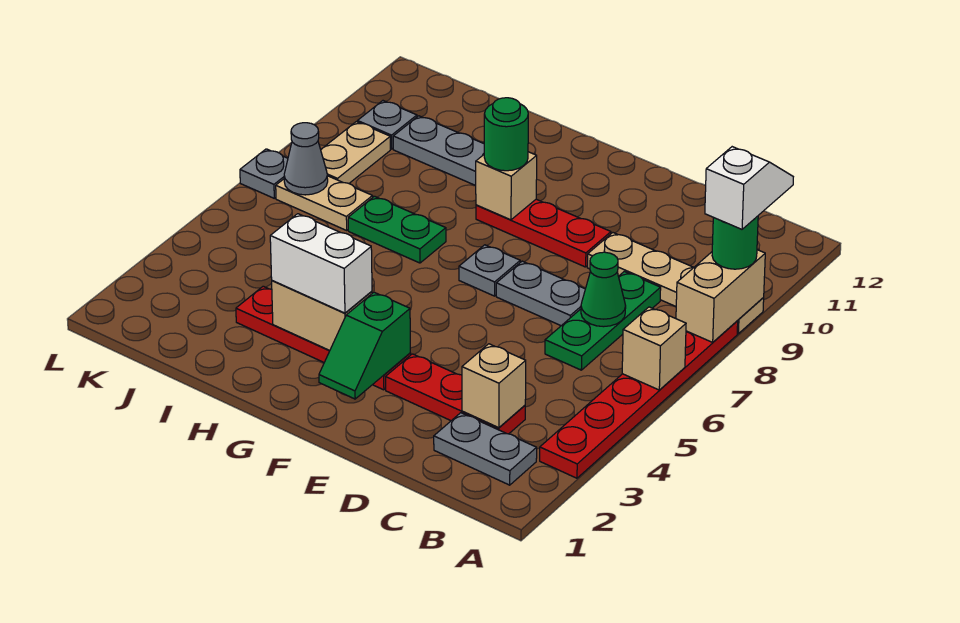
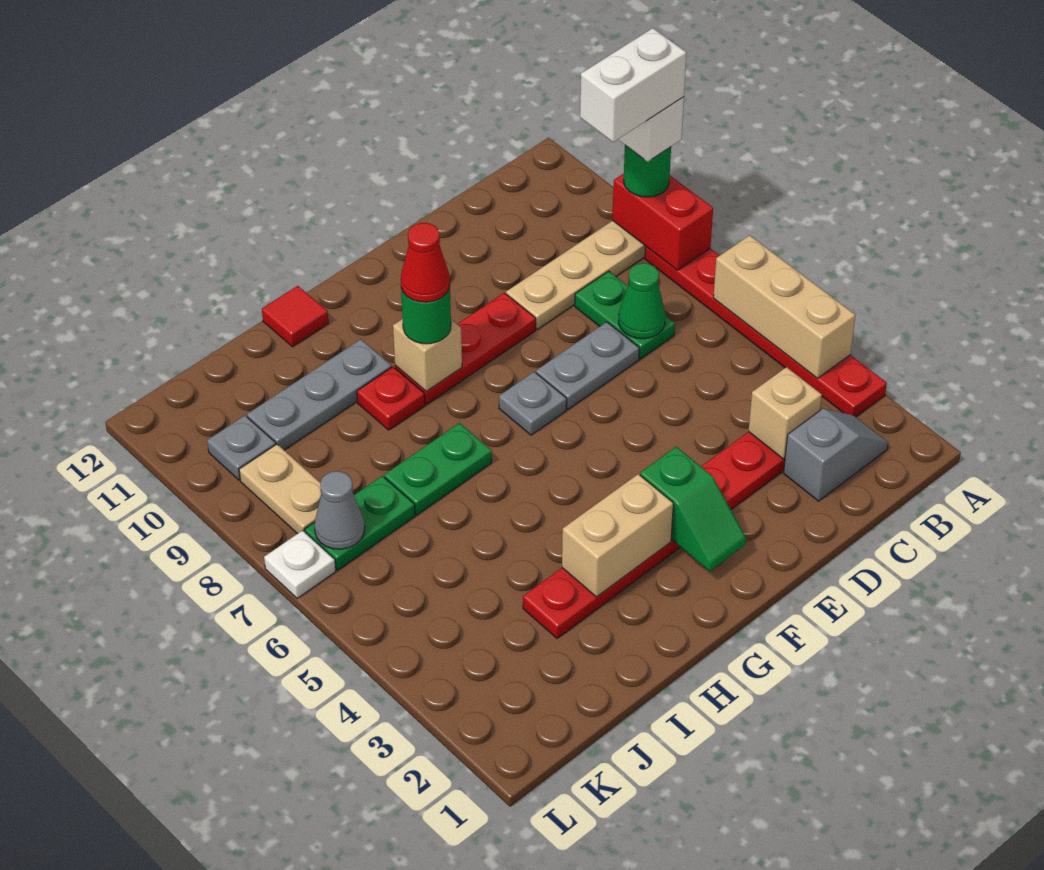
tan brick A6 level 2 -> tan brick A4:A6 level 2
tan brick A8:A9 level 2 -> red brick A8:A9 level 2
grey plate B2:C2 level 1 -> grey slope B2:C2 level 1 top C
green plate C6:C8 level 1 -> green plate C7:C8 level 1
white brick G3:H3 level 3 -> white brick A9:B9 level 5
none -> red cone G9 level 4
none -> red plate H9 level 1
none -> red tile H12 level 1
tan plate J7:K7 level 1 -> green plate J7:K7 level 1
grey plate L7 level 1 -> white plate L7 level 1

